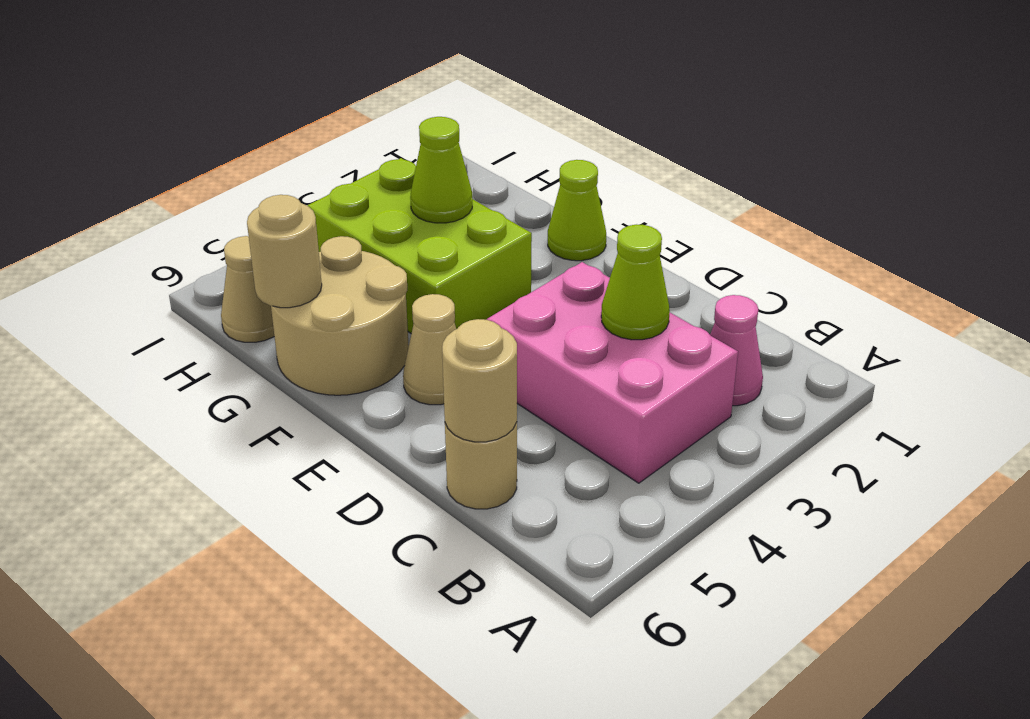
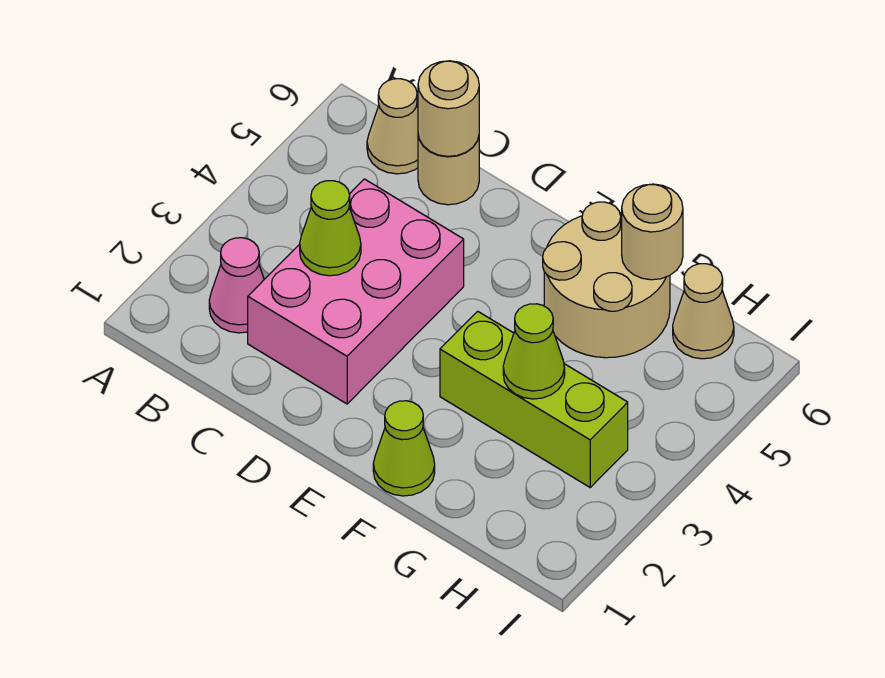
pink brick B3:D4 level 1 -> pink brick C2:D4 level 1
tan cone E5 level 1 -> tan cone B6 level 1
lime brick F3:H4 level 1 -> lime brick F3:H3 level 1

